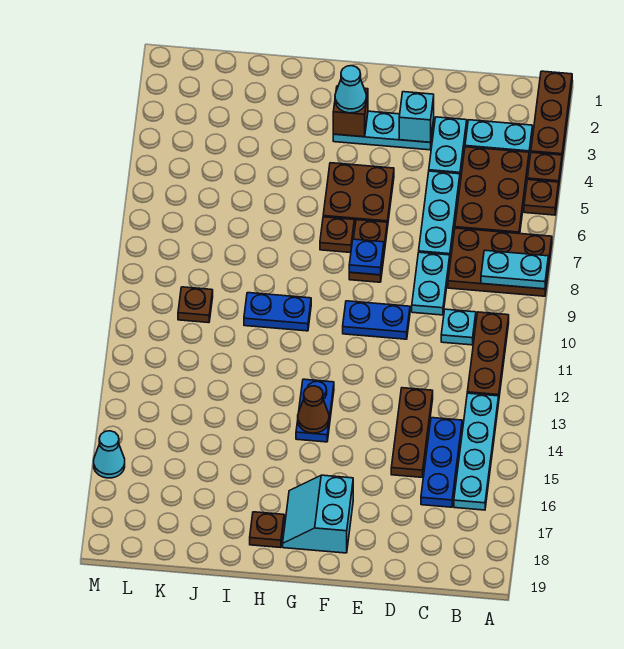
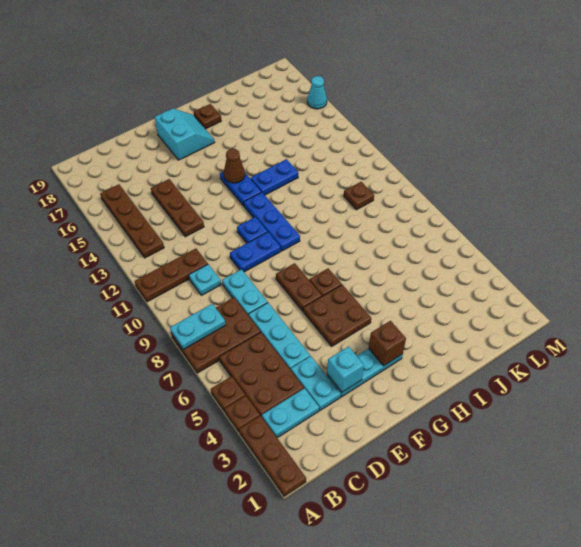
brown plate B10:B12 level 1 -> brown plate A11:C11 level 1
cyan plate B13:B16 level 1 -> brown plate B13:B16 level 1
blue plate C14:C16 level 1 -> blue plate G10:G12 level 1
blue plate F8 level 2 -> blue plate F11 level 1
cyan cone G3 level 3 -> none
blue plate H10:I10 level 1 -> blue plate H13:I13 level 1

